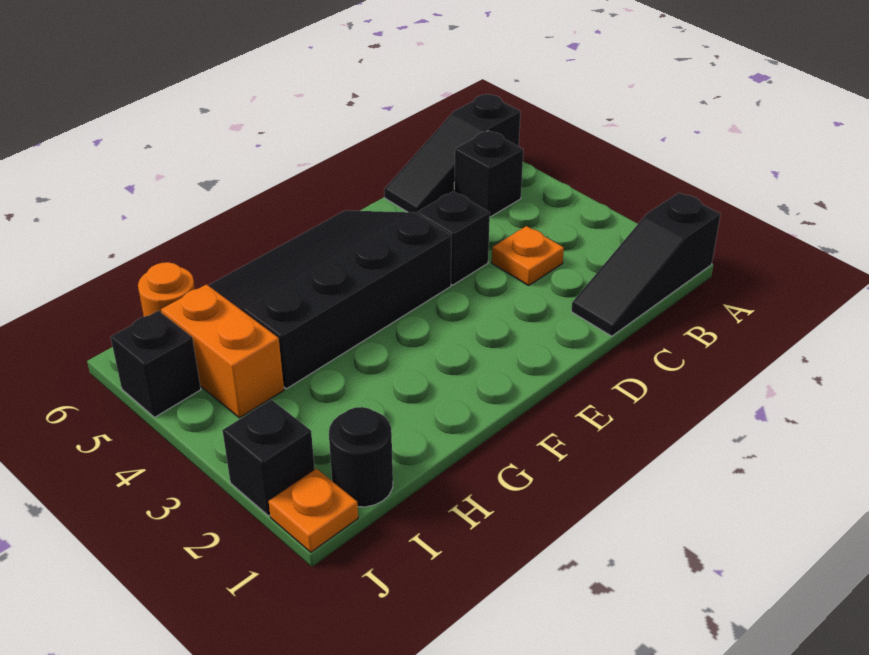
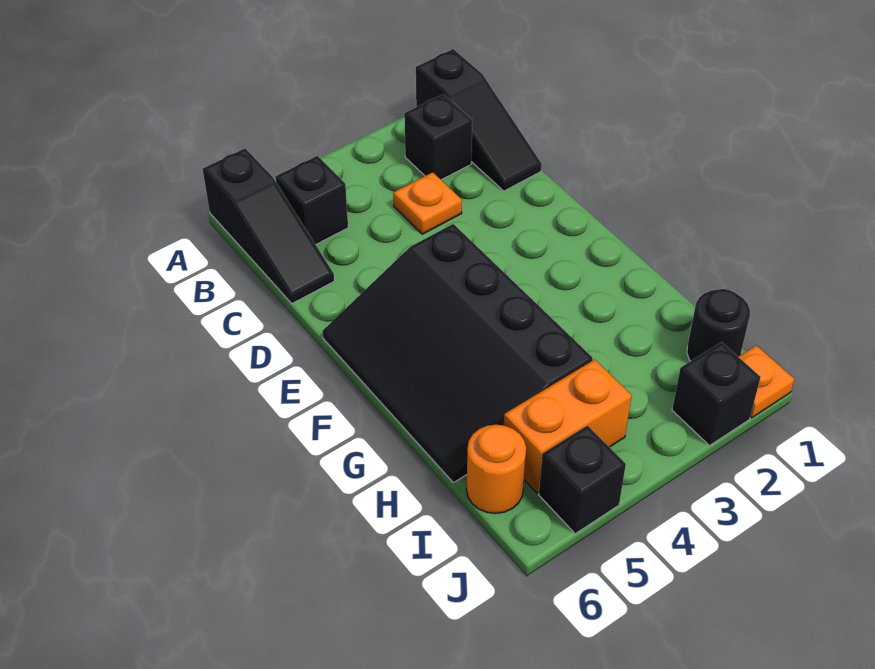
black brick D4 level 1 -> black brick B2 level 1

